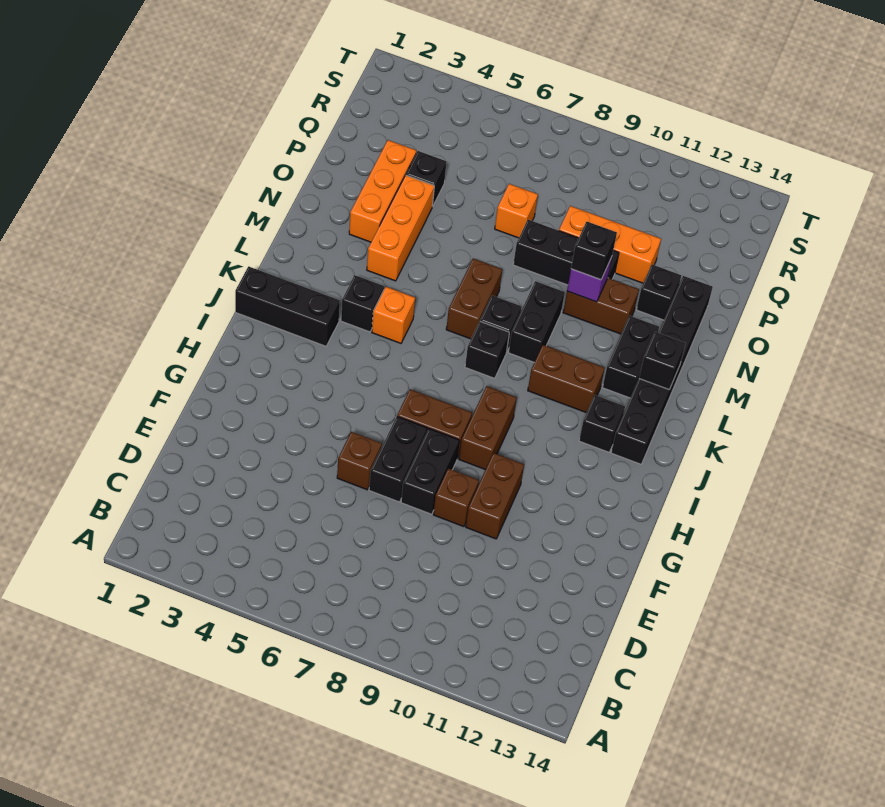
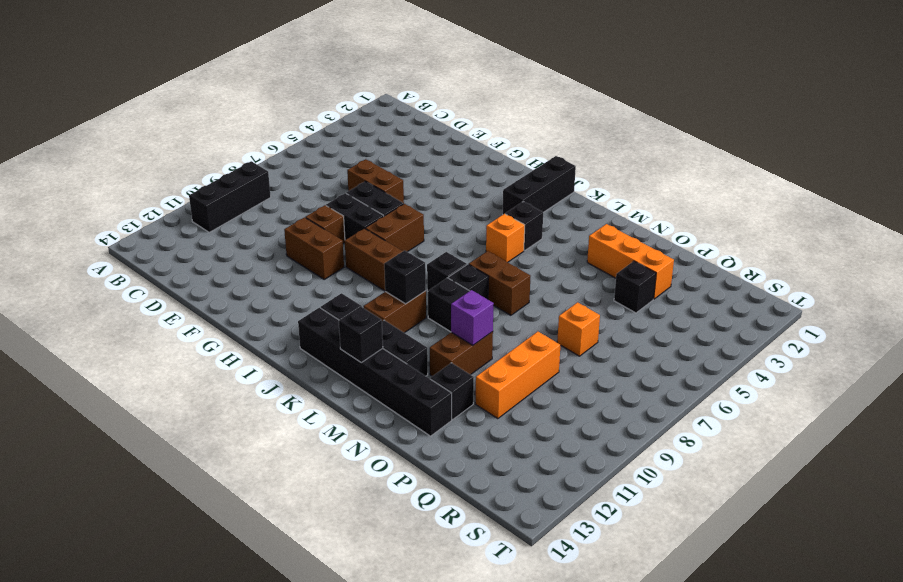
brown brick F6 level 1 -> brown brick E6:F6 level 1
orange brick M4:O4 level 1 -> none
black brick N10 level 3 -> black brick K10 level 2
black brick O8:O10 level 1 -> black brick B9:B11 level 1

